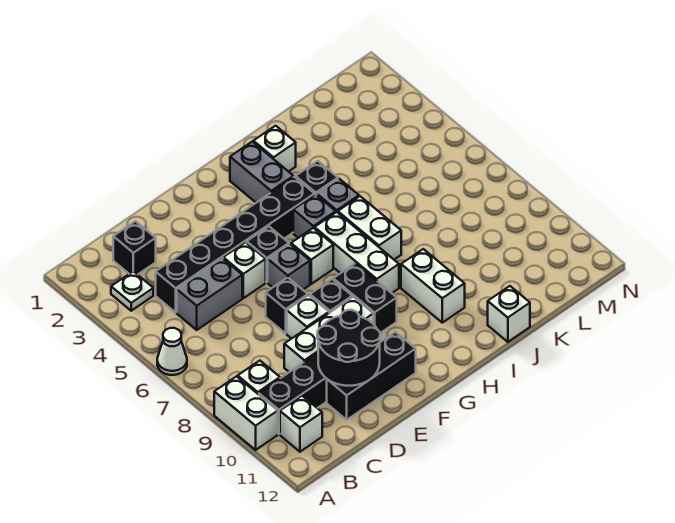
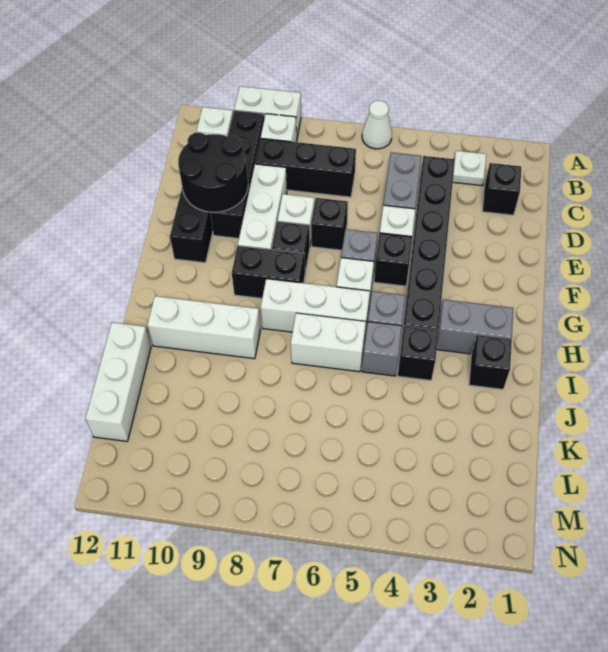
none -> black brick C7:C9 level 1
white brick I2 level 1 -> black brick I2 level 1
white brick I9:I10 level 1 -> white brick I9:I11 level 1
white brick J12 level 1 -> white brick J12:L12 level 1

